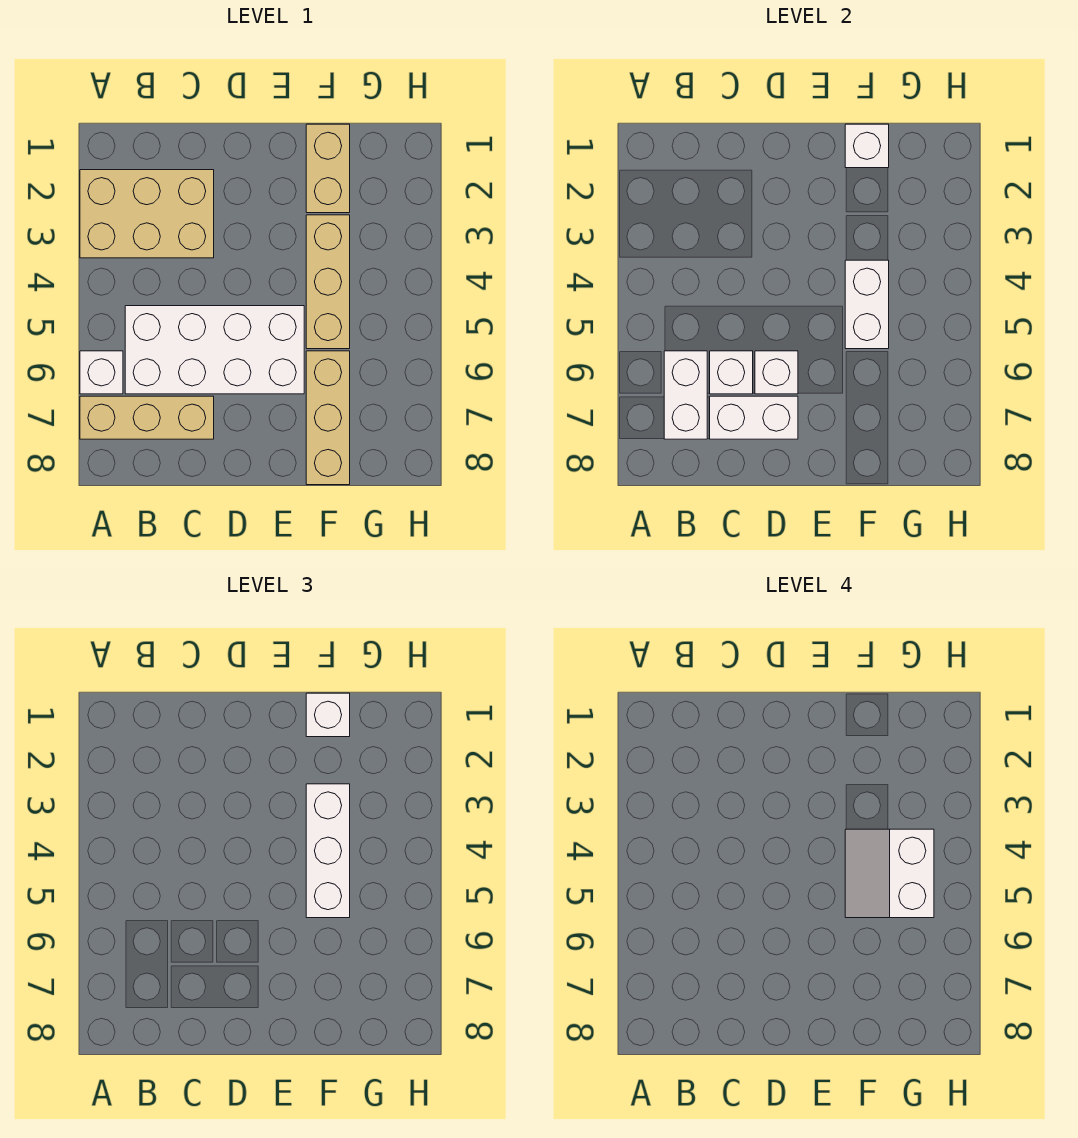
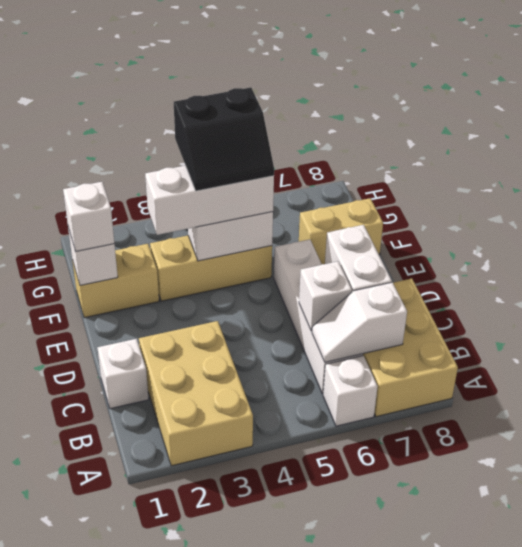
tan brick A7:C7 level 1 -> tan brick A7:C8 level 1
white brick B5:E6 level 1 -> white brick B6:E6 level 1
white brick B6:B7 level 2 -> white slope B6:B7 level 2 top 7
white brick D6 level 2 -> white brick C1 level 1
white slope F4:G5 level 4 top G -> black slope F4:G5 level 4 top G
tan brick F6:F8 level 1 -> tan brick F7:F8 level 1

